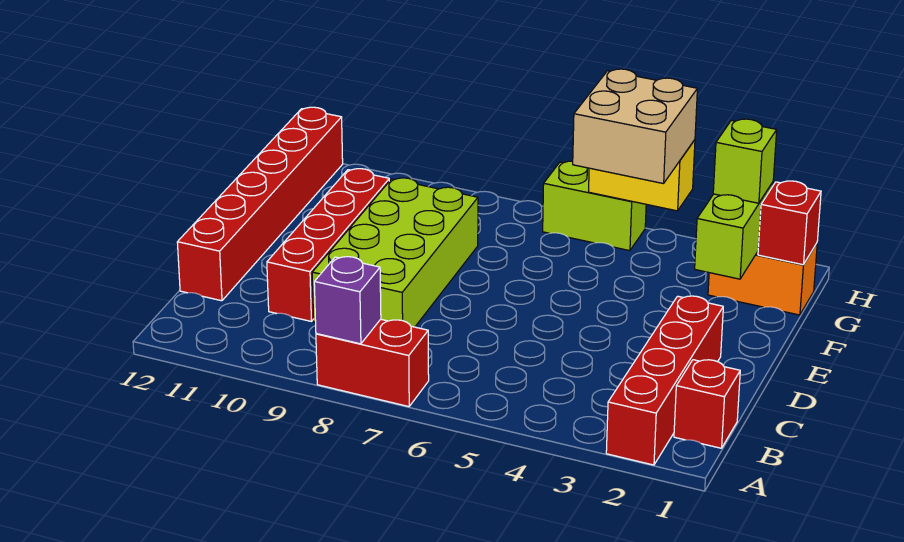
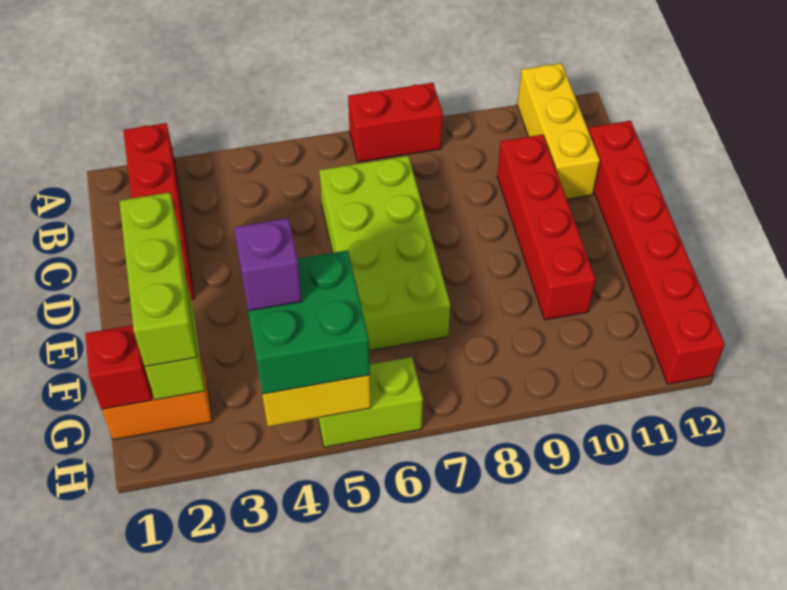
purple brick A8 level 2 -> purple brick G4 level 4
none -> yellow brick A11:C11 level 1
red brick B1 level 1 -> none
lime brick C8:F9 level 1 -> lime brick C6:F7 level 1
lime brick G2 level 3 -> lime brick E2:G2 level 3
tan brick G4:H5 level 3 -> green brick G4:H5 level 3

